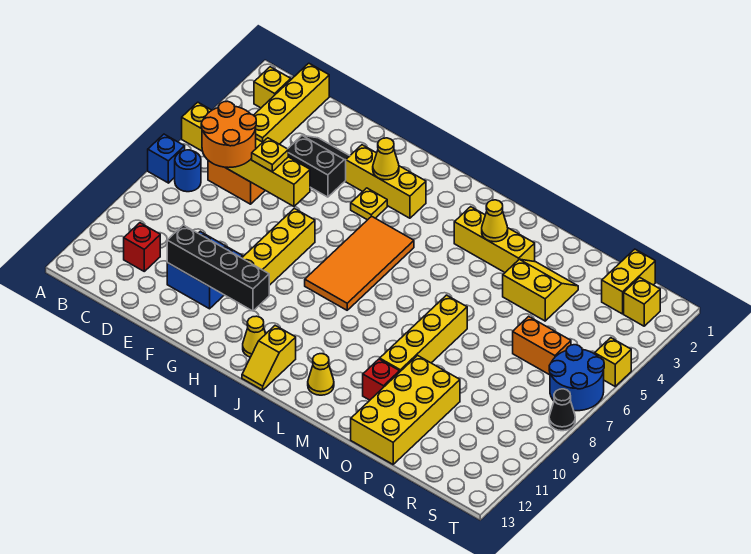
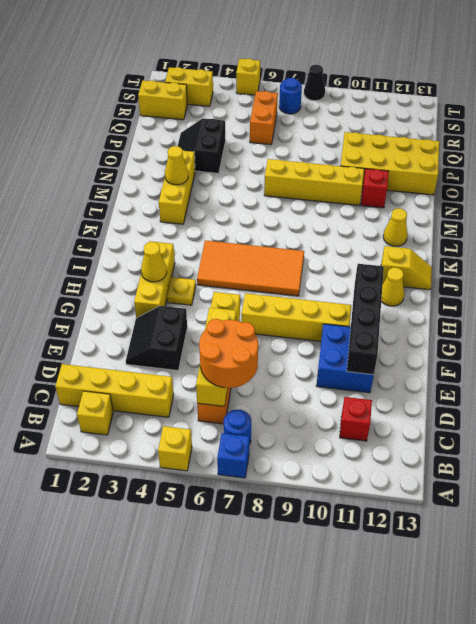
yellow slope O3:P4 level 1 top 4 -> black slope O3:P4 level 1 top 4
yellow brick S2 level 1 -> yellow brick S2:S3 level 1
blue round brick S6:T7 level 1 -> blue round brick S7 level 1

